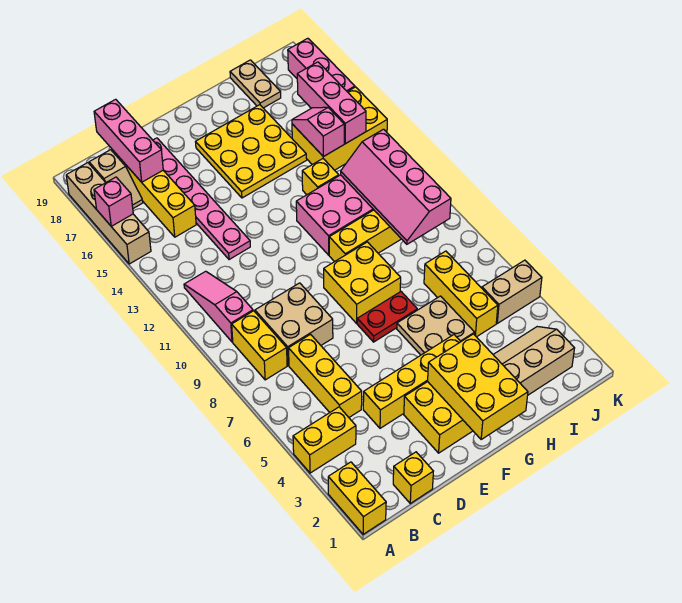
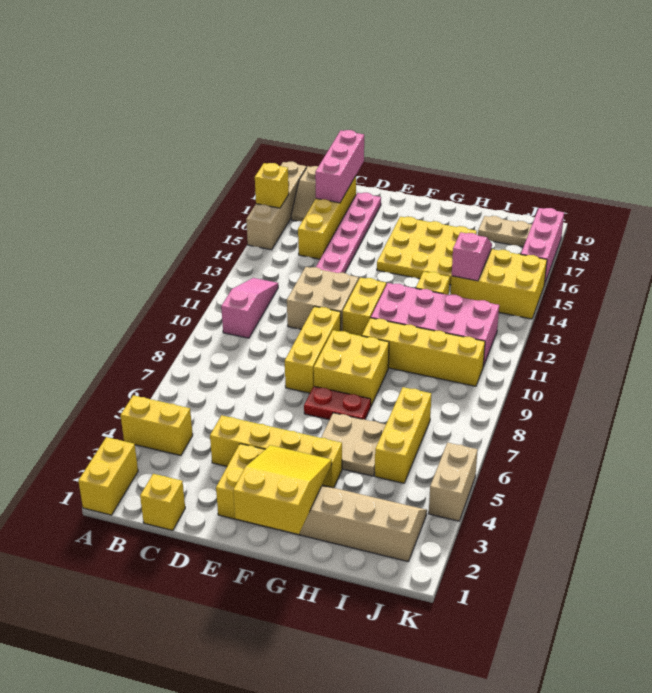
pink brick A16 level 2 -> yellow brick A16 level 2
yellow brick B8:B9 level 1 -> yellow brick F11:F12 level 1
yellow brick C5:C7 level 1 -> yellow brick E8:E10 level 1
tan brick C8:D9 level 1 -> tan brick D11:E12 level 1
yellow brick F1:G3 level 2 -> yellow slope F1:G3 level 2 top 1
pink slope I9:J12 level 2 top J -> none
tan plate I18:I19 level 1 -> tan plate I18:J18 level 1
tan brick J5:K5 level 1 -> tan brick K4:K5 level 1
pink brick J14:J16 level 2 -> none

